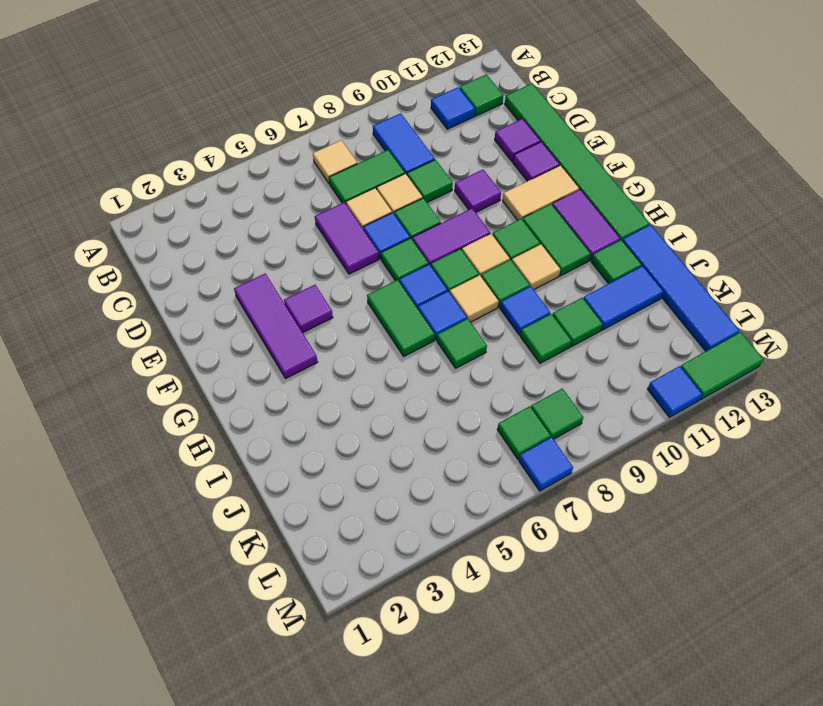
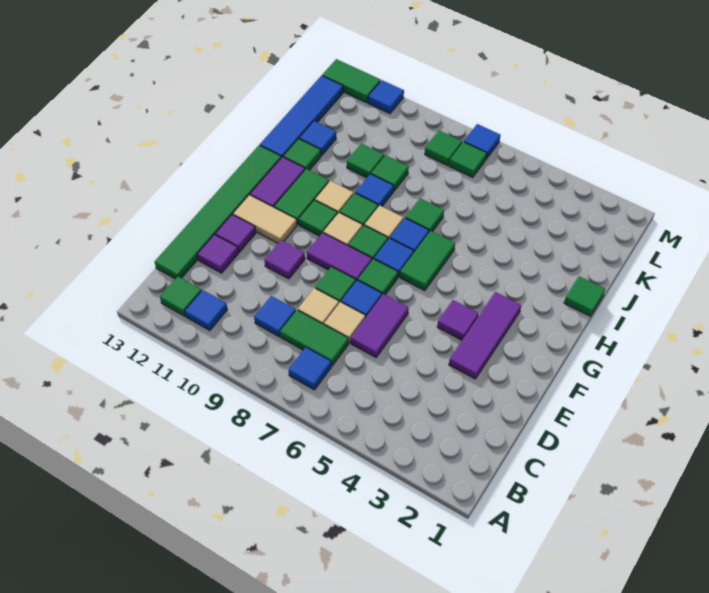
tan tile B7 level 1 -> blue tile B7 level 1
blue tile B9:C9 level 1 -> blue tile C9 level 1
green tile D9 level 1 -> green tile I1 level 1
blue tile J11:J12 level 1 -> blue tile J12 level 1

